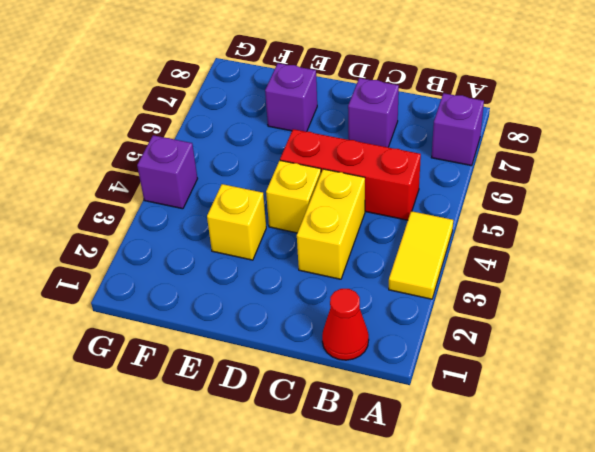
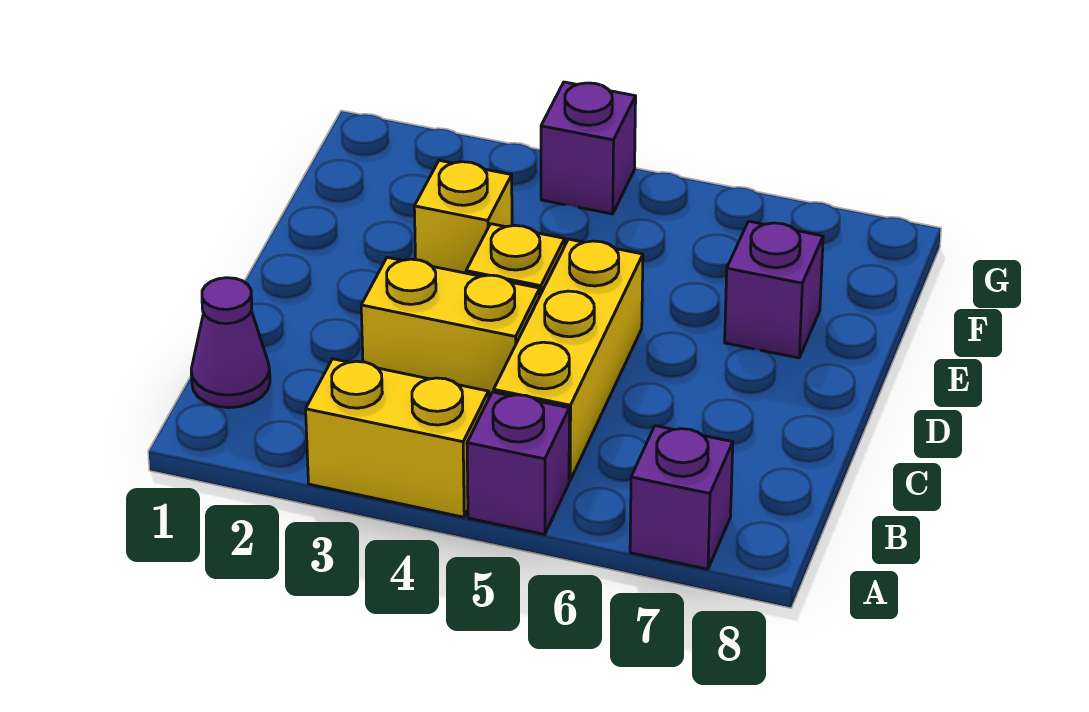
yellow tile A3:A4 level 1 -> yellow brick A3:A4 level 1
red cone B1 level 1 -> purple cone B1 level 1
red brick B5:D5 level 1 -> yellow brick B5:D5 level 1
purple brick C7 level 1 -> purple brick A5 level 1

